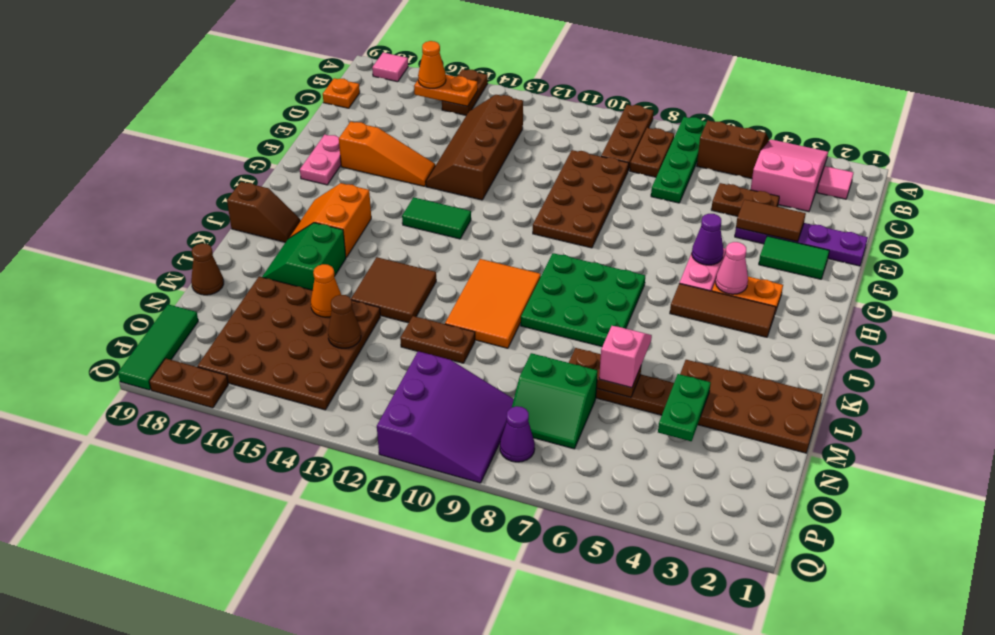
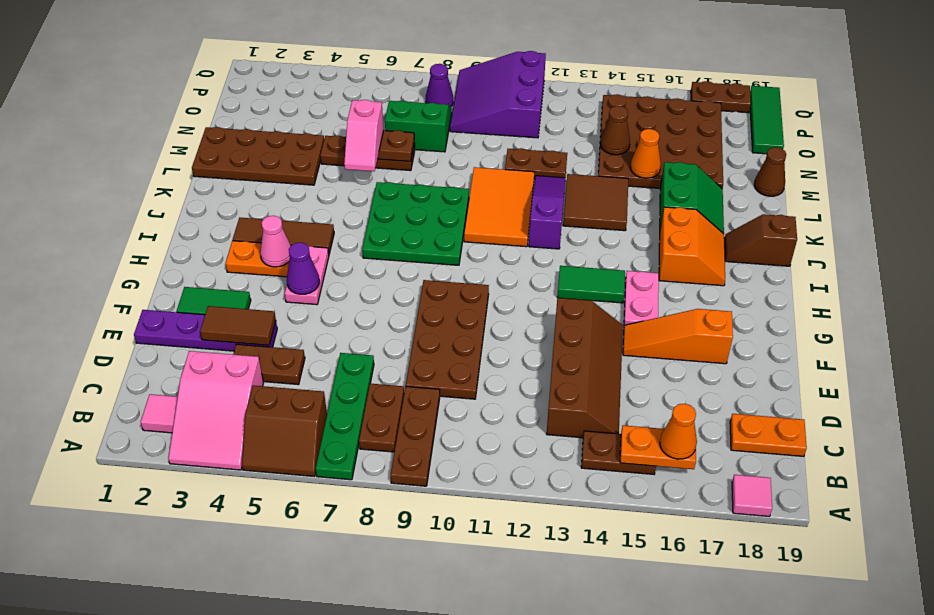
brown plate A15:B15 level 1 -> brown plate B14:B15 level 1
orange plate C19 level 1 -> orange plate C18:C19 level 1
pink plate F18:G18 level 1 -> pink plate G15:H15 level 1
none -> purple slope J12:L12 level 1 top J
green plate M4:N4 level 2 -> none

